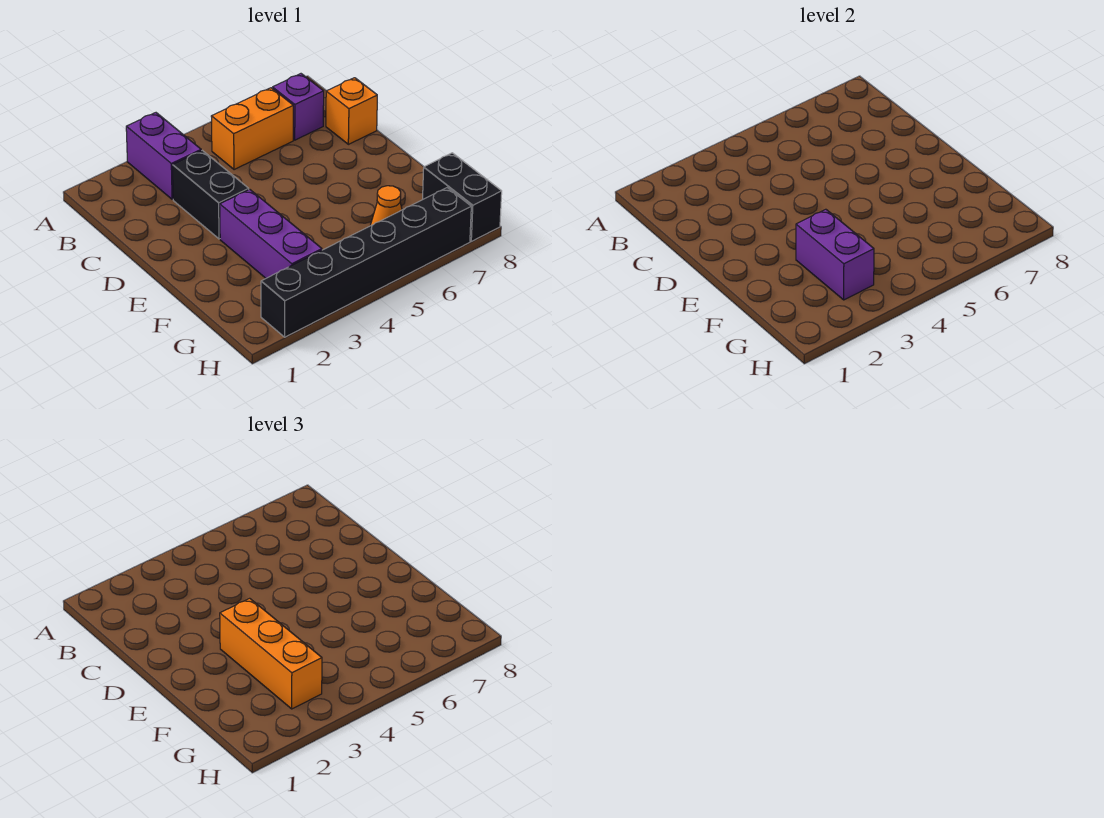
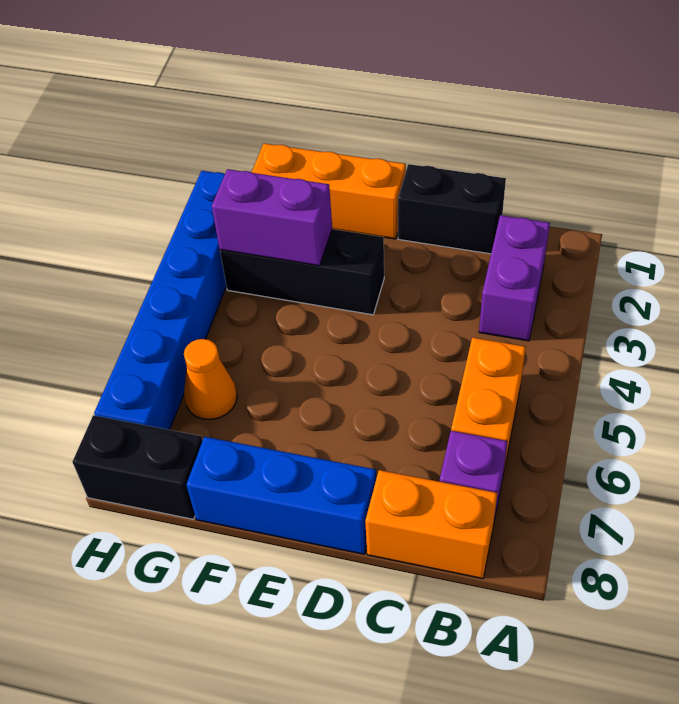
purple brick A3:B3 level 1 -> purple brick B2:B3 level 1
black brick C3:D3 level 1 -> black brick C1:D1 level 1
orange brick C8 level 1 -> orange brick B8:C8 level 1
none -> blue brick D8:F8 level 1
purple brick E3:G3 level 1 -> black brick E3:G3 level 1
orange brick E3:G3 level 3 -> orange brick E1:G1 level 1
black brick H2:H7 level 1 -> blue brick H2:H7 level 1

